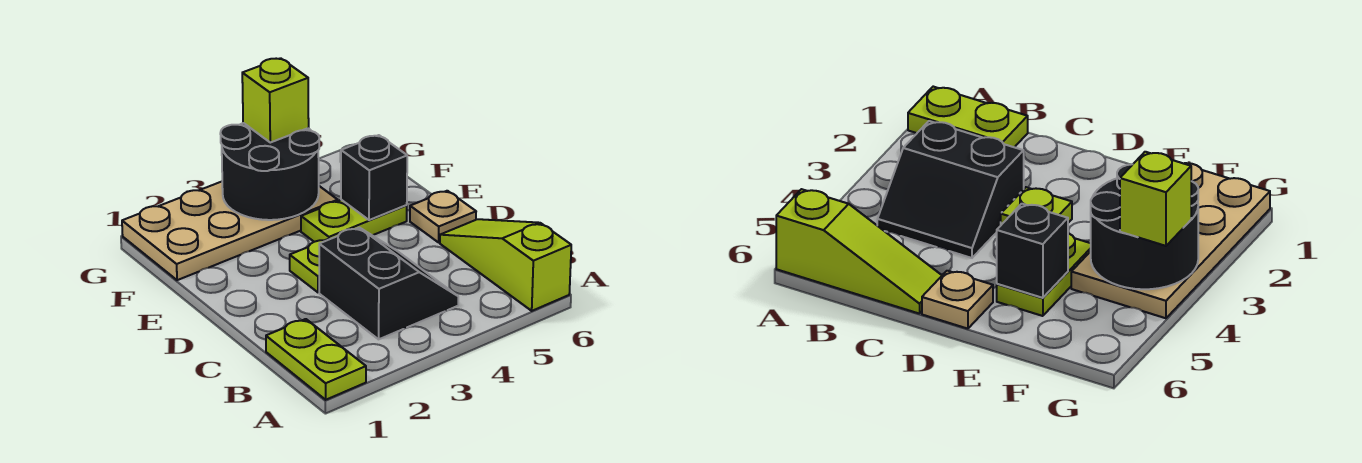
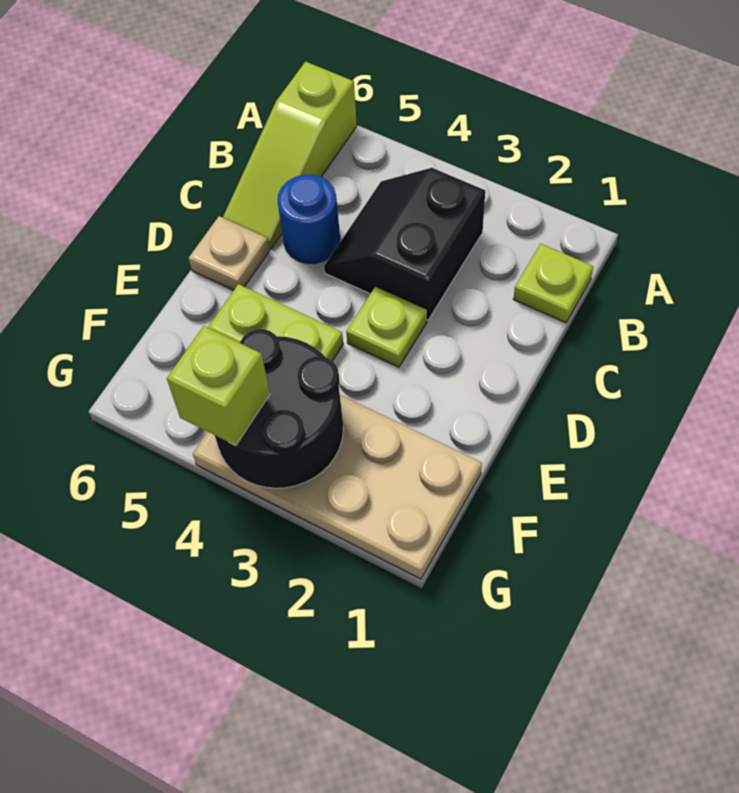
lime plate A1:B1 level 1 -> lime plate B1 level 1
none -> blue round brick C5 level 1
black brick E5 level 2 -> none

